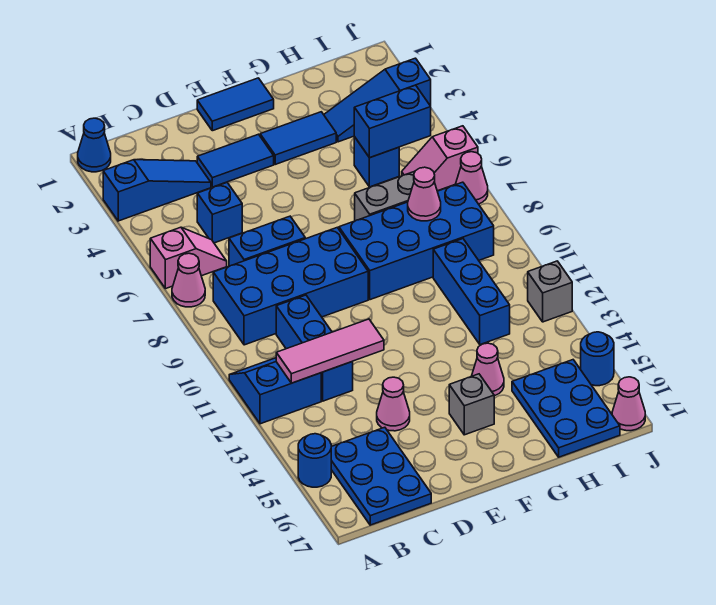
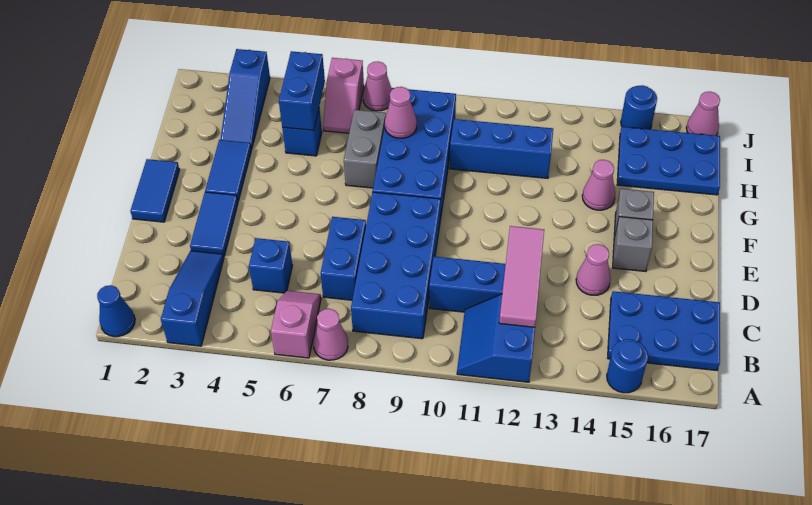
grey brick J12 level 1 -> grey brick E15 level 1

